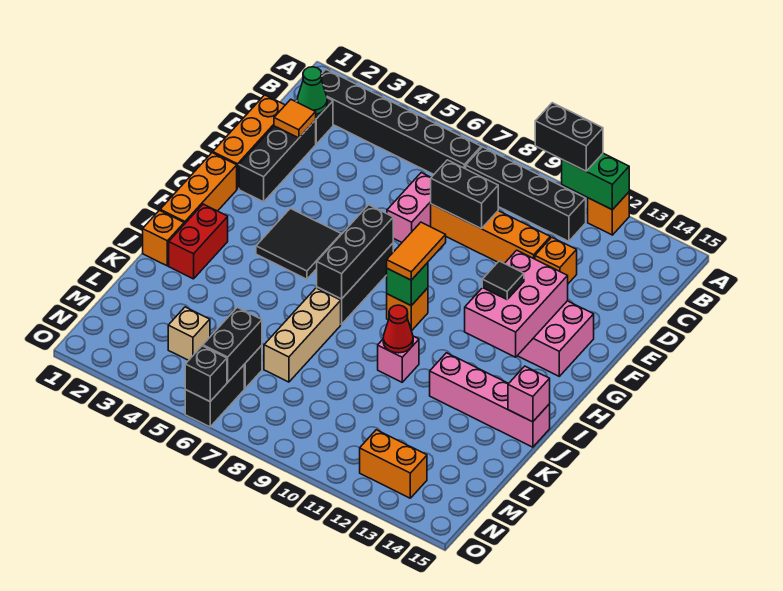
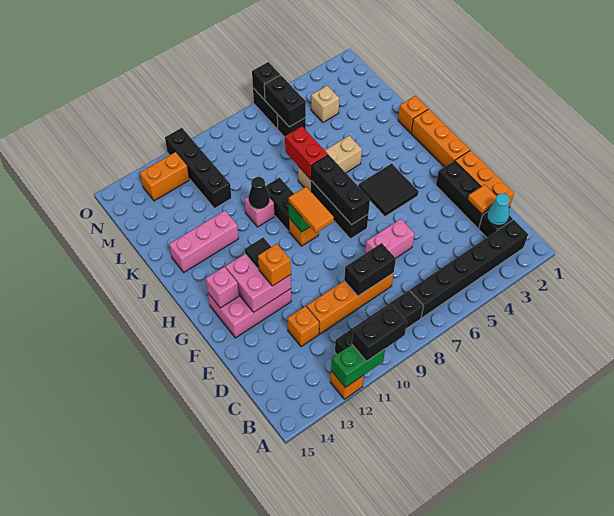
green cone C2 level 2 -> cyan cone C2 level 2
pink brick D7:E7 level 1 -> pink brick E6:E7 level 1
pink brick F12:H13 level 2 -> pink brick F12:G13 level 2
none -> orange brick F12 level 3
red brick I2:J2 level 1 -> red brick J7:K7 level 2
none -> black brick I9:J9 level 1
tan brick J7:L7 level 1 -> tan brick J5:J7 level 1
red cone J10 level 2 -> black cone J10 level 2
pink brick J12:J15 level 1 -> pink brick J12:J14 level 1
pink brick J15 level 2 -> pink brick G14 level 2
none -> black brick L11:O11 level 1

